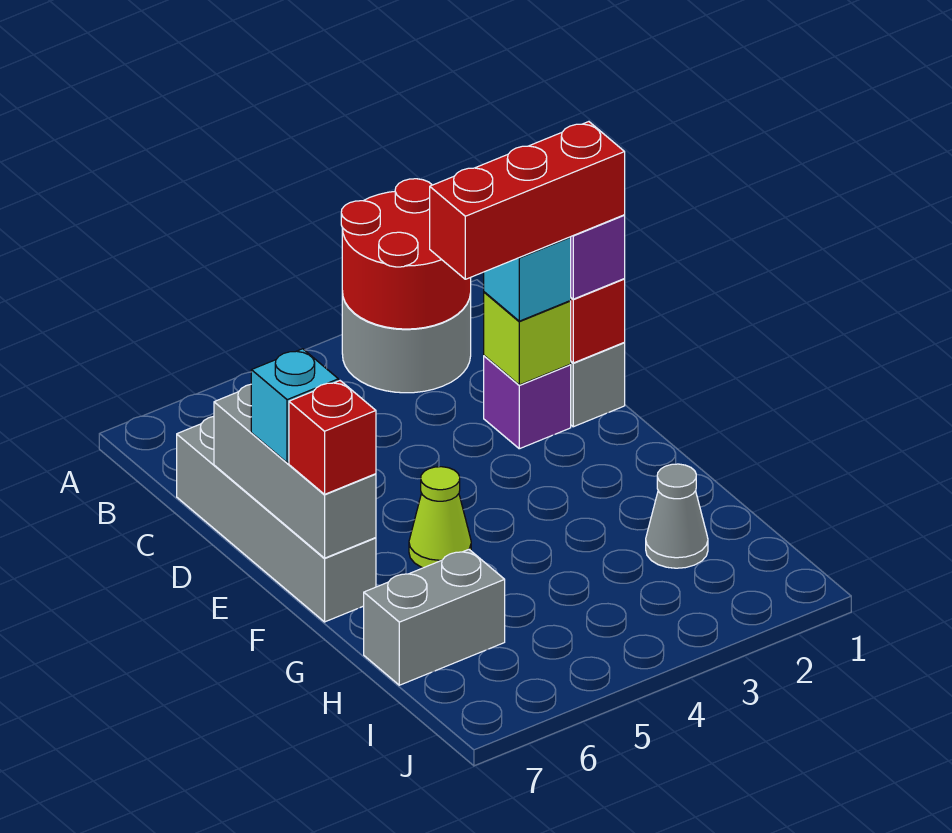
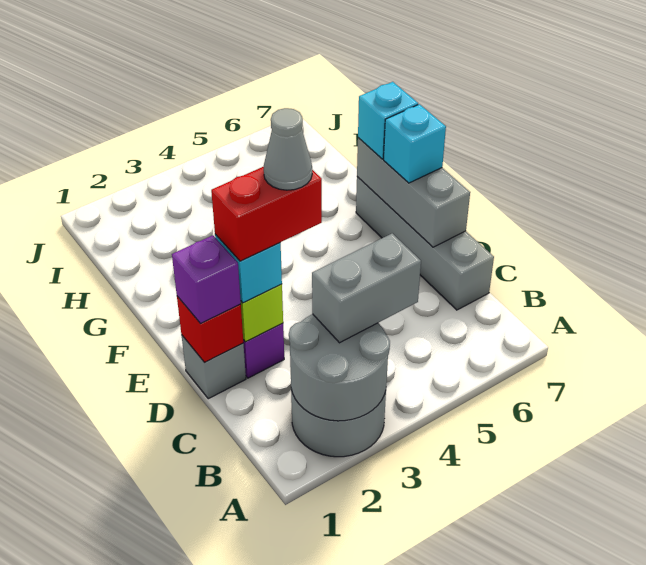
red round brick A2:B3 level 2 -> grey round brick A2:B3 level 2
red brick D1:D3 level 4 -> red brick D2:D3 level 4
lime cone F5 level 1 -> none
red brick F7 level 3 -> cyan brick F7 level 3
grey cone H2 level 1 -> grey cone D3 level 5
grey brick H6:H7 level 1 -> grey brick B3:B4 level 3

